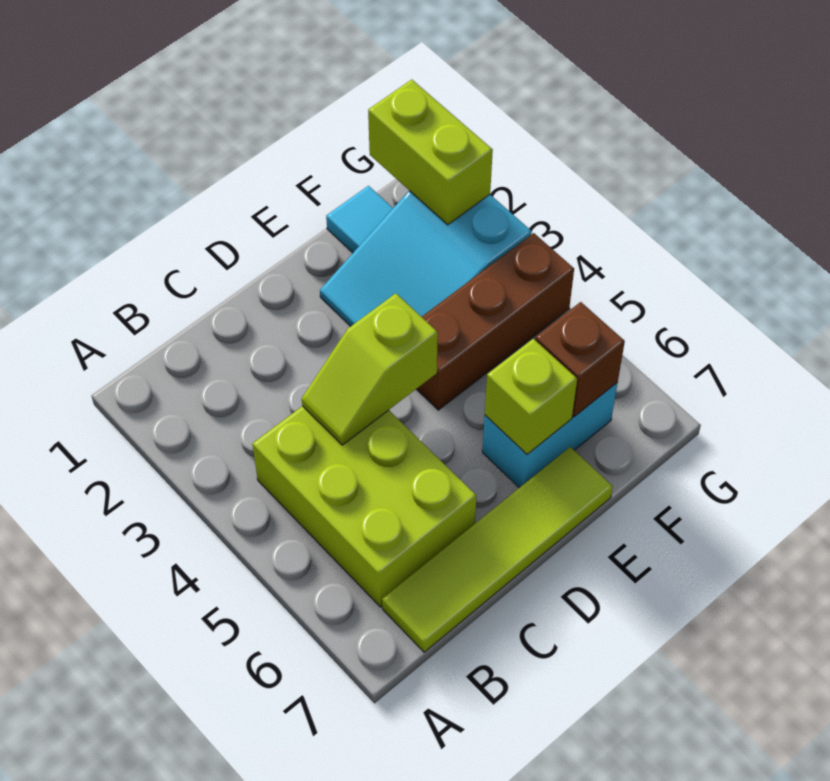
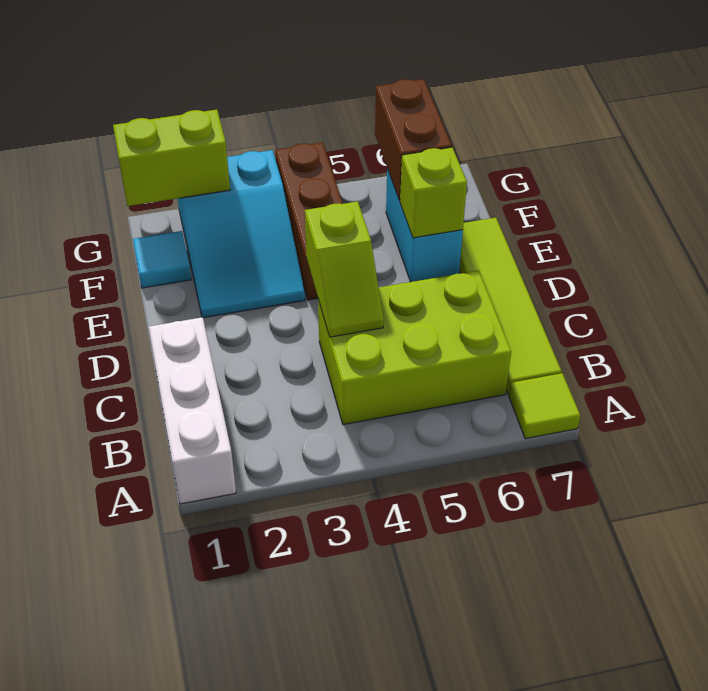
none -> white brick A1:C1 level 1
none -> lime tile A7 level 1
brown brick F6 level 2 -> brown brick F6:G6 level 2

